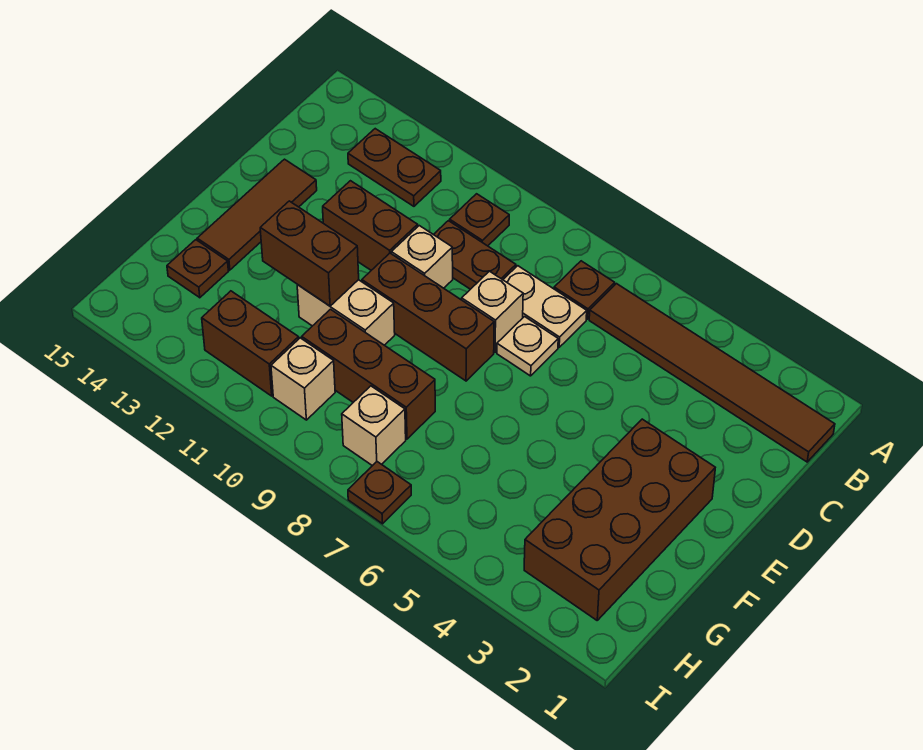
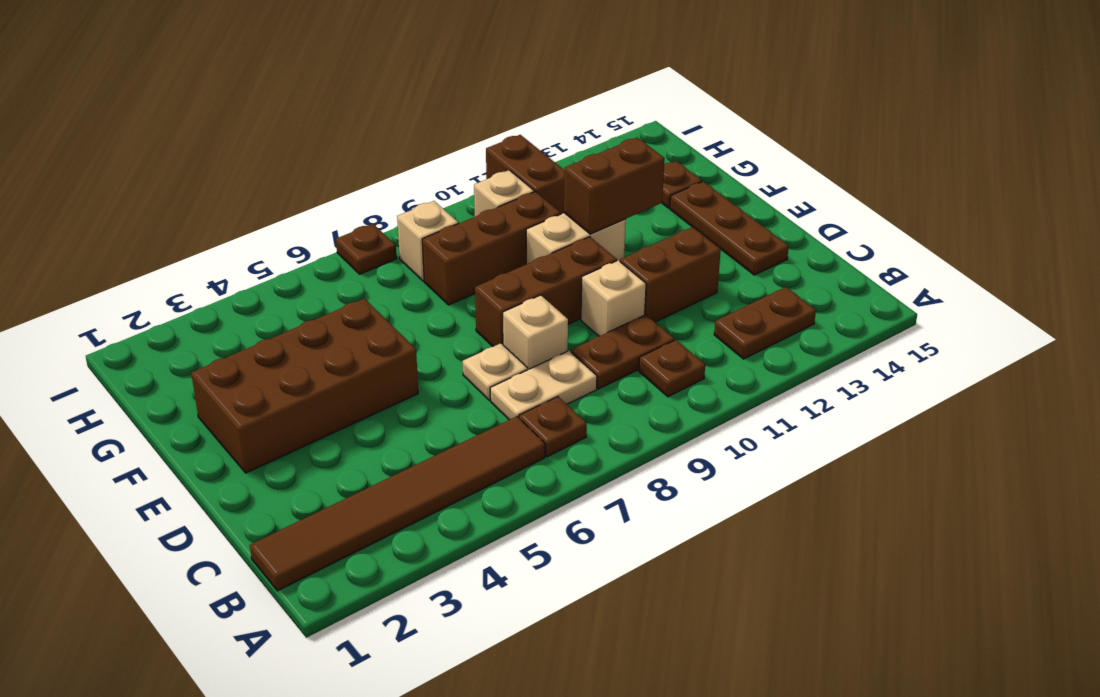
brown tile D14:F14 level 1 -> brown plate D14:F14 level 1
brown brick E2:H3 level 1 -> brown brick E2:F5 level 1
brown brick H11:H12 level 1 -> brown brick H11:I11 level 1

